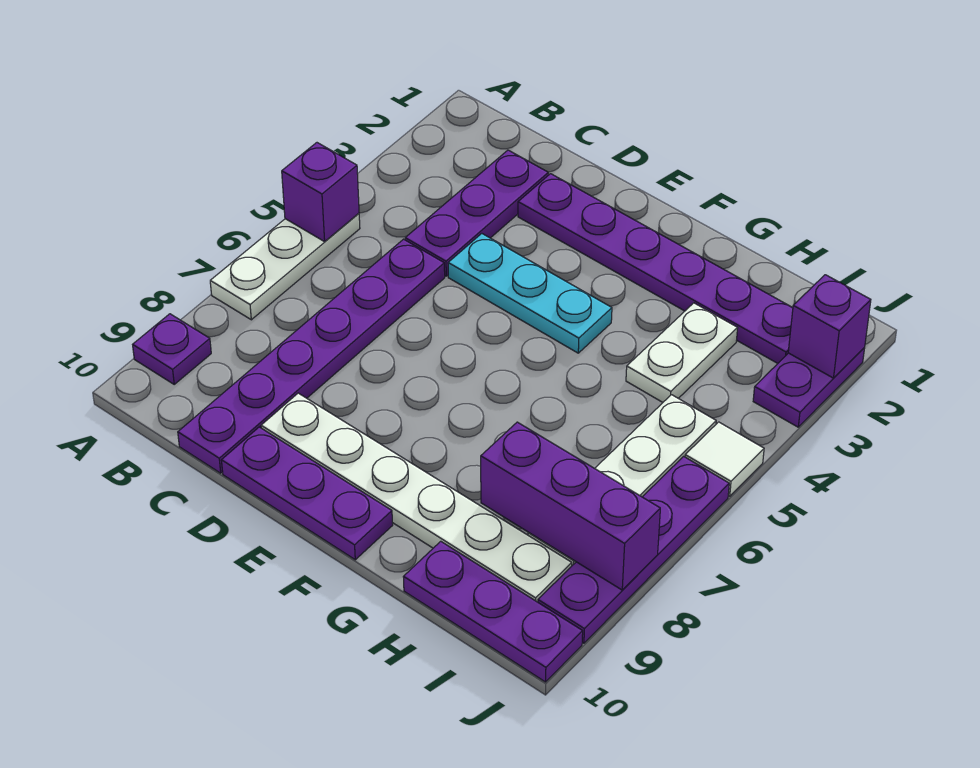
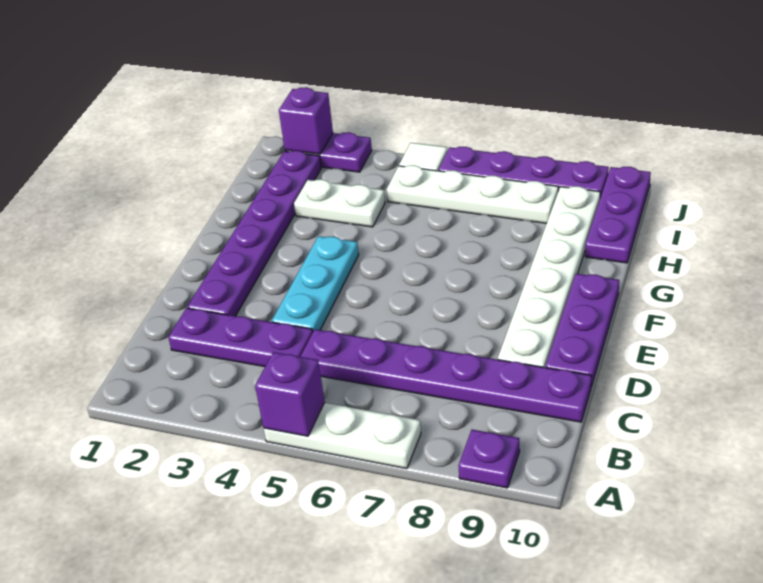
purple brick H8:J8 level 2 -> none

